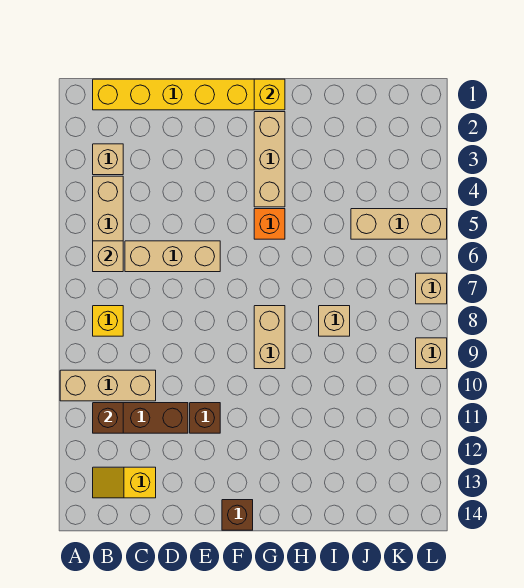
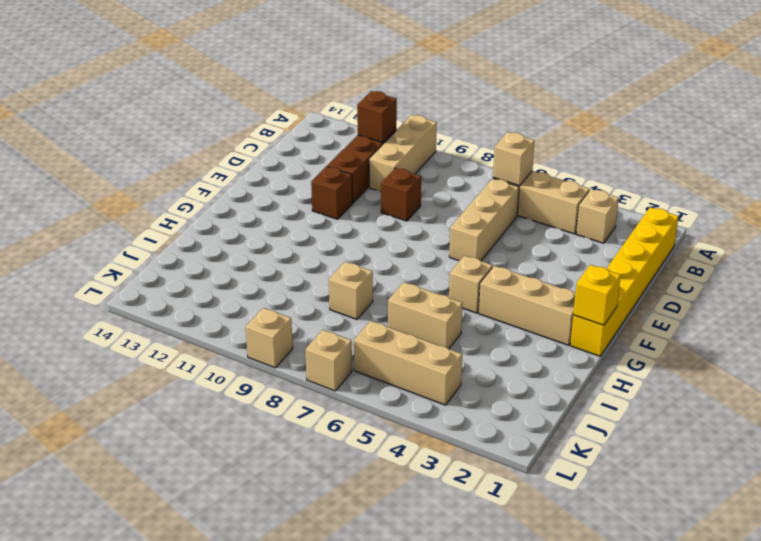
yellow brick B8 level 1 -> none
yellow slope B13:C13 level 1 top C -> none
brown brick F14 level 1 -> brown brick D9 level 1
orange brick G5 level 1 -> tan brick G5 level 1
tan brick G8:G9 level 1 -> tan brick I5:I6 level 1
tan brick J5:L5 level 1 -> tan brick K4:K6 level 1

